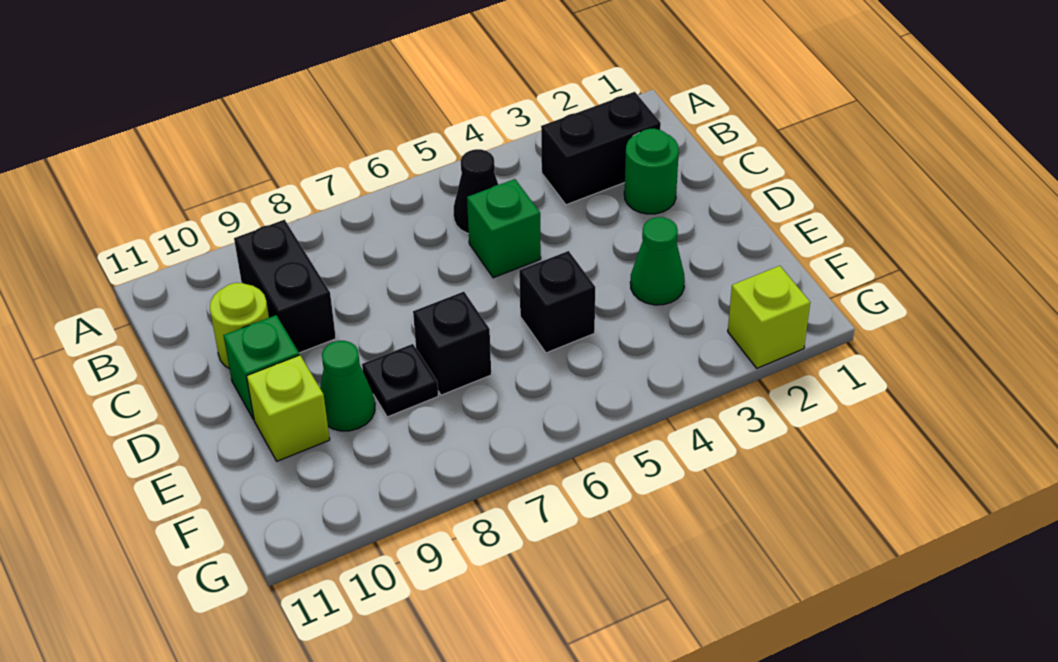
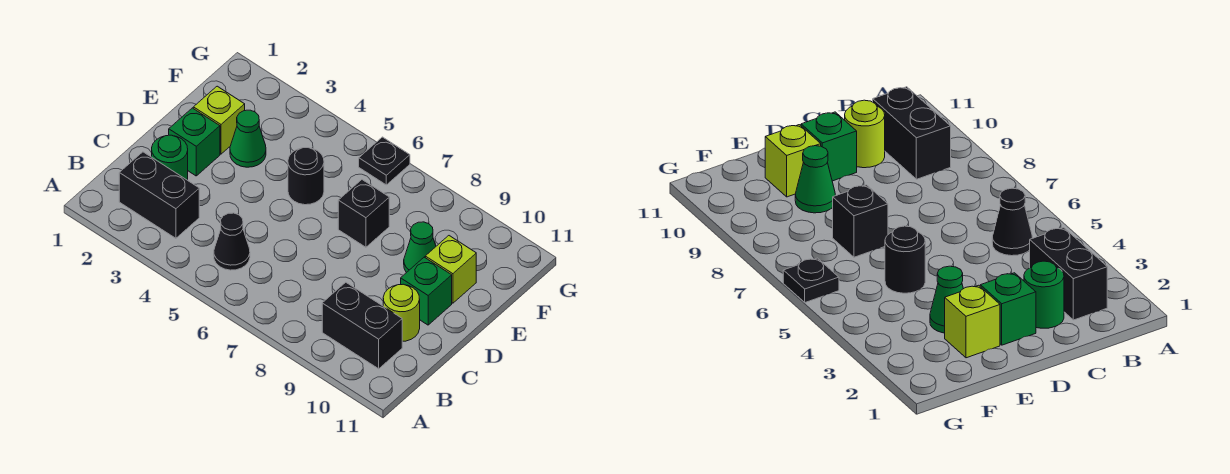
black brick B9:C9 level 1 -> black brick B9:B10 level 1
green brick C5 level 1 -> green brick D2 level 1
black brick E5 level 1 -> black round brick E5 level 1
black plate E8 level 1 -> black plate G6 level 1
lime brick G2 level 1 -> lime brick E2 level 1

